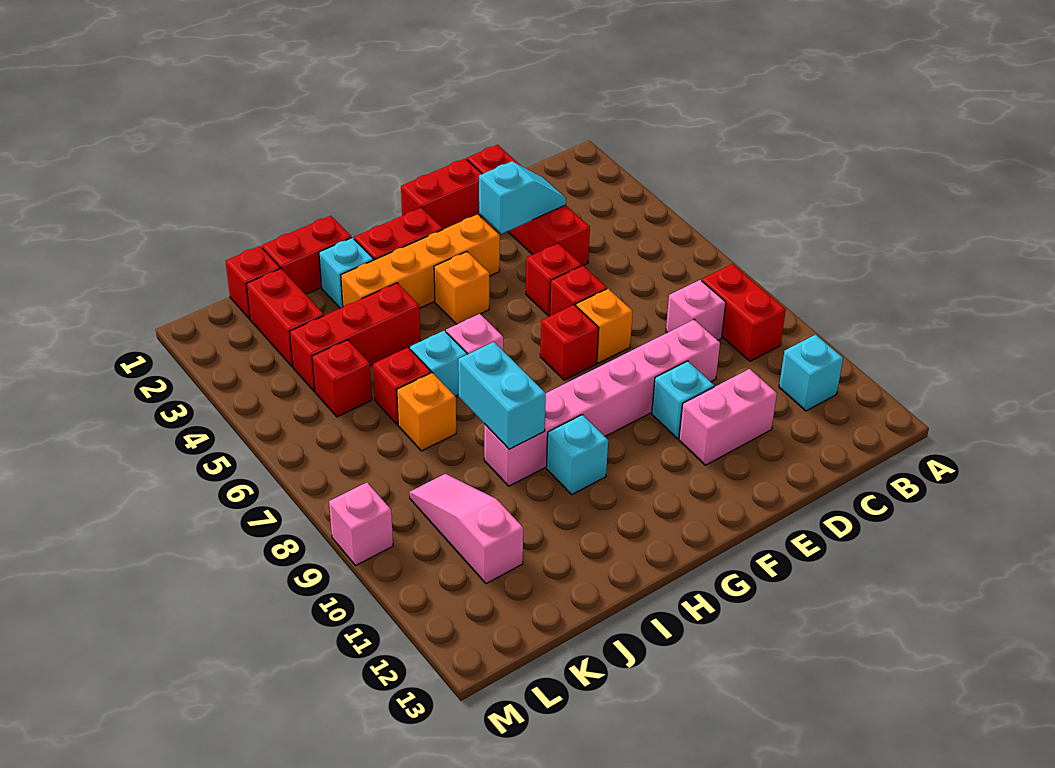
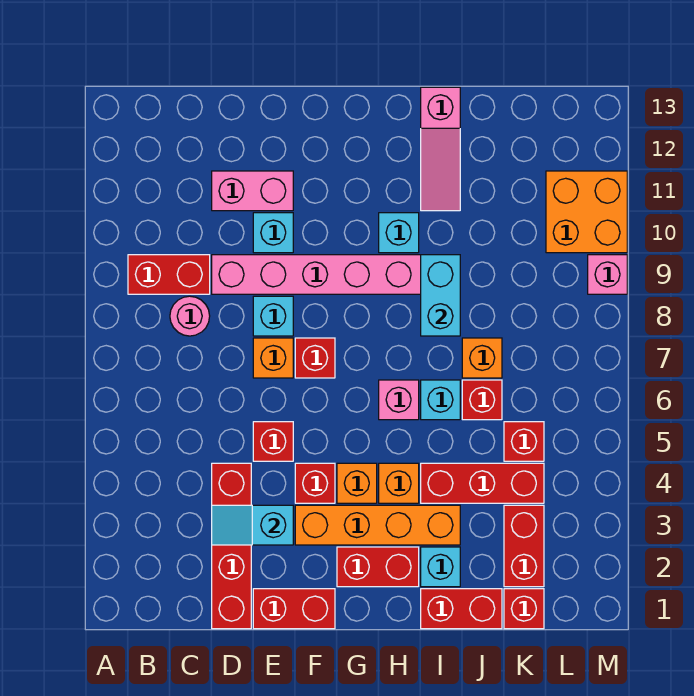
red brick B8:B9 level 1 -> red brick B9:C9 level 1
cyan brick B11 level 1 -> cyan brick E8 level 1
pink brick C8 level 1 -> pink round brick C8 level 1
red brick E6 level 1 -> red brick F4 level 1
none -> orange brick H4 level 1
pink slope K9:K11 level 1 top 11 -> pink slope I11:I13 level 1 top 13
none -> orange brick L10:M11 level 1

